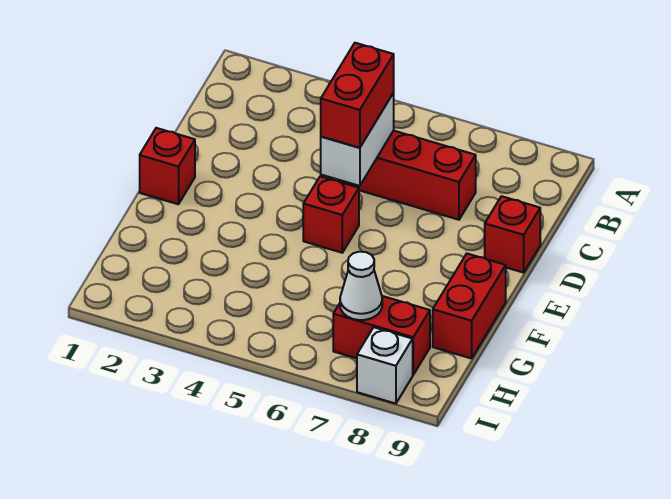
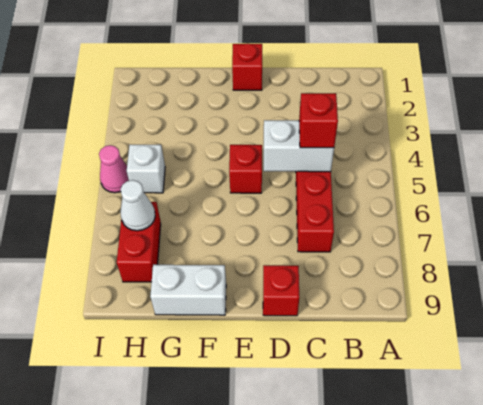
red brick C5:D5 level 3 -> red brick C5 level 3
red brick F9:G9 level 1 -> white brick F9:G9 level 1
none -> pink cone I5 level 1
white brick I8 level 1 -> white brick H5 level 1

